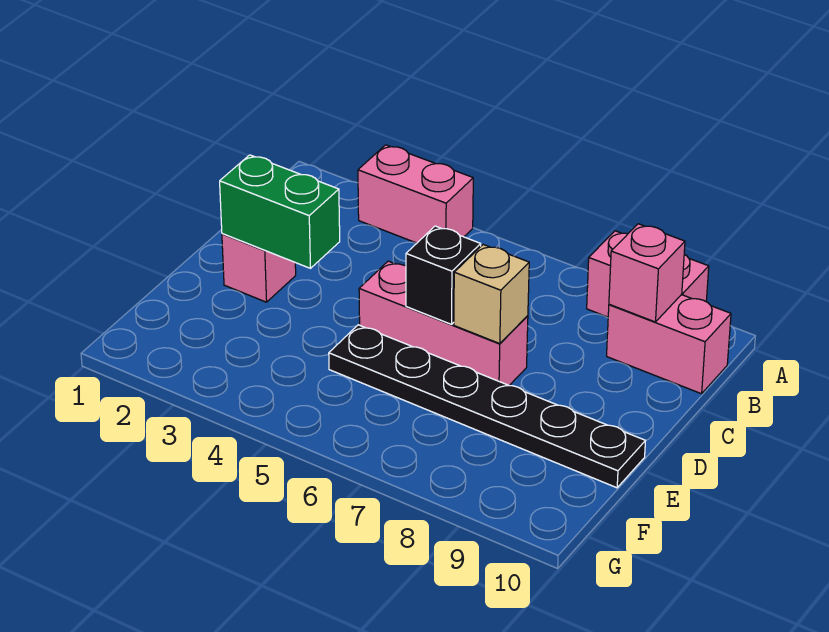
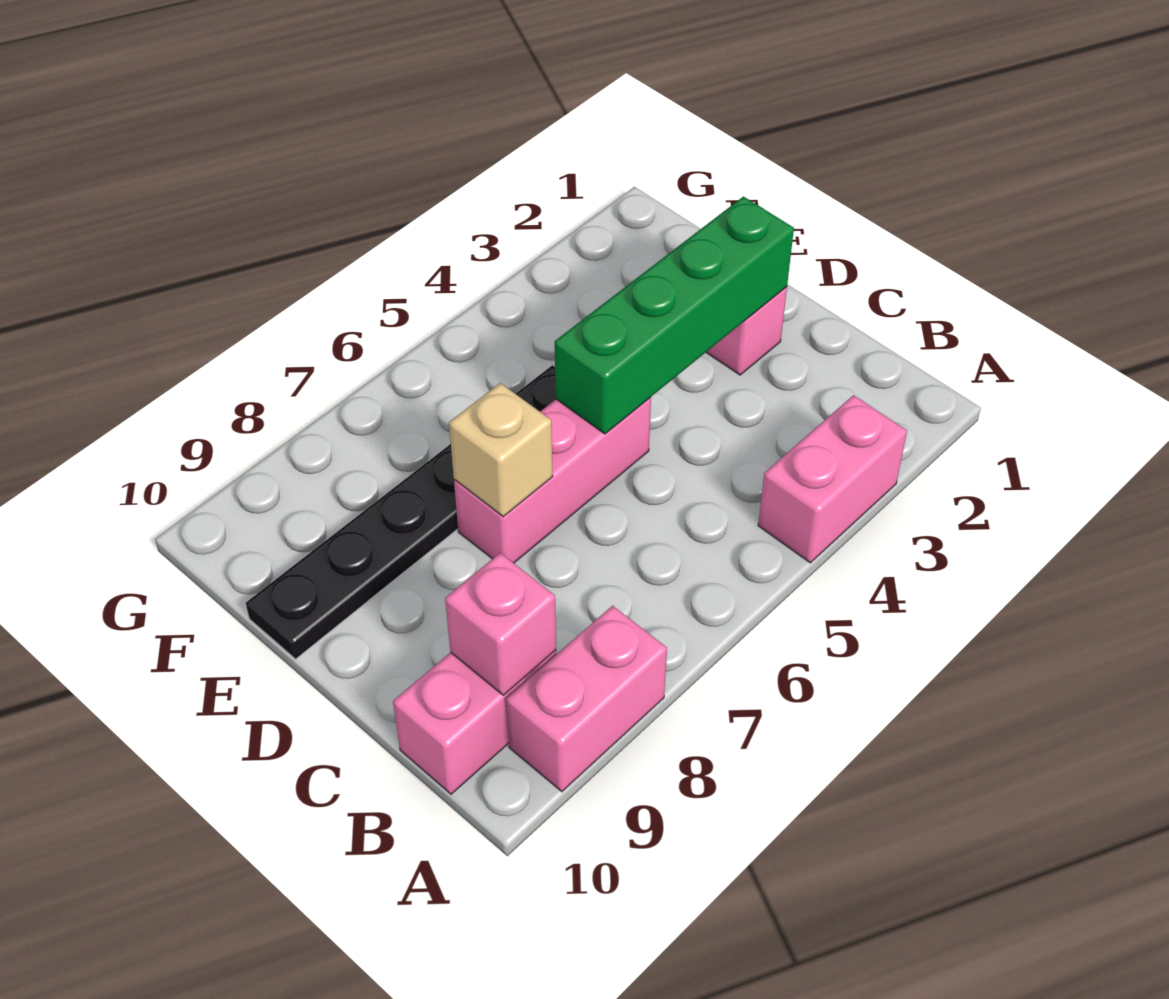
green brick D2:D3 level 2 -> green brick D2:D5 level 2
black brick D6 level 2 -> none

